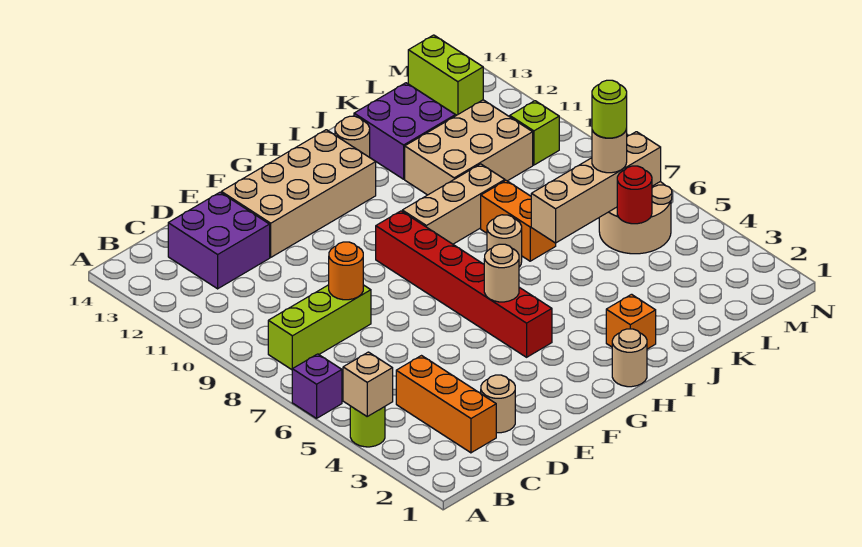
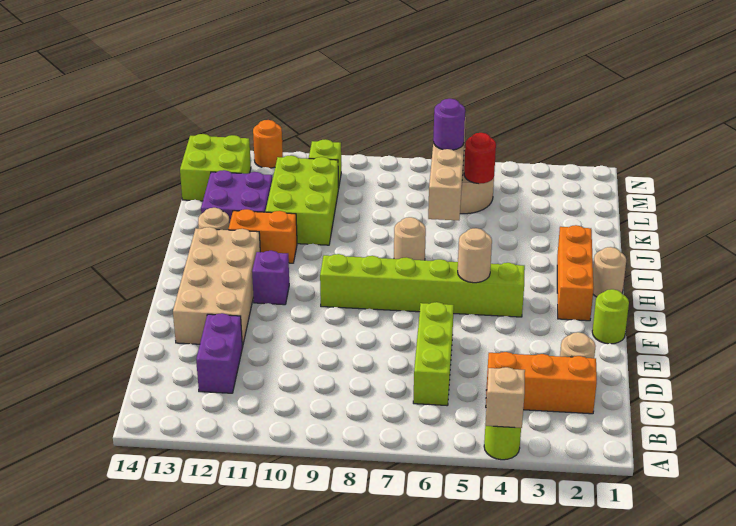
purple brick A6 level 1 -> purple brick G11 level 1
lime brick B8:D8 level 1 -> lime brick C6:E6 level 1
purple brick C12:D13 level 1 -> purple brick C12:D12 level 1
orange round brick D8 level 2 -> orange round brick N12 level 1
red brick G4:G9 level 1 -> lime brick G4:G9 level 1
tan brick H9:J9 level 1 -> none
orange brick I2 level 1 -> orange brick G2:I2 level 1
orange brick J7:J8 level 1 -> orange brick I11:I12 level 1
tan brick J10:L11 level 1 -> lime brick J10:L11 level 1
tan round brick L6 level 3 -> purple round brick L6 level 3
lime round brick L6 level 4 -> lime round brick F1 level 1
lime brick M13:M14 level 1 -> lime brick L13:M14 level 1

